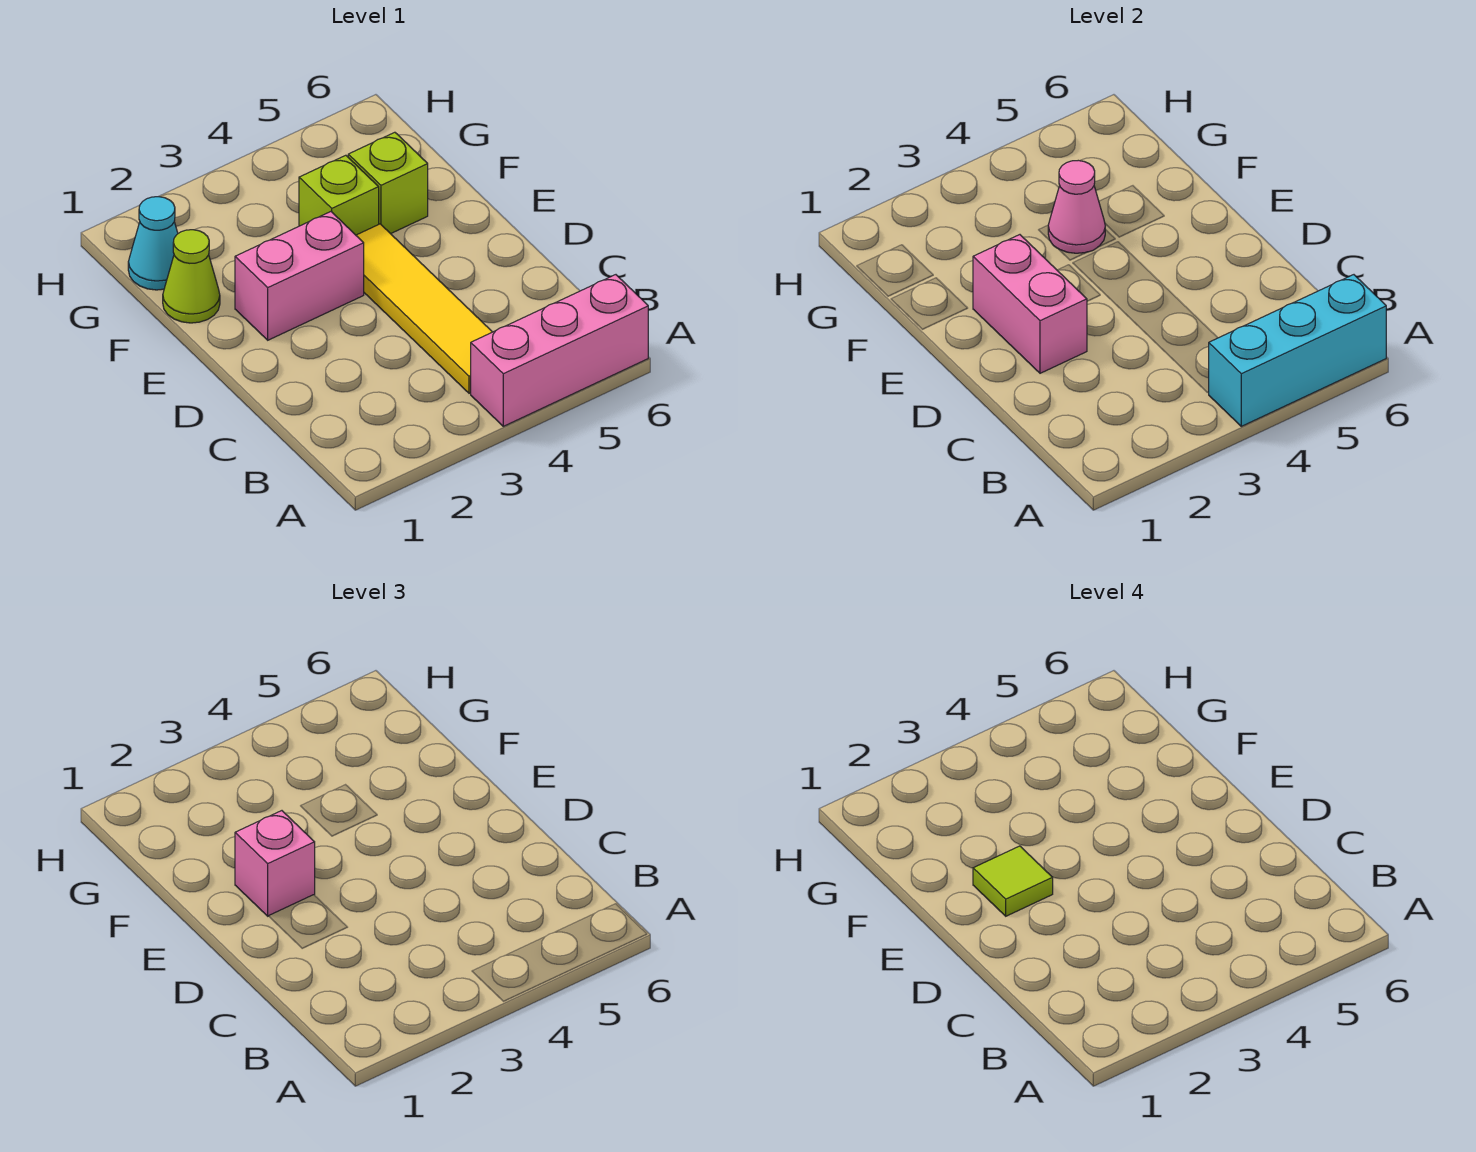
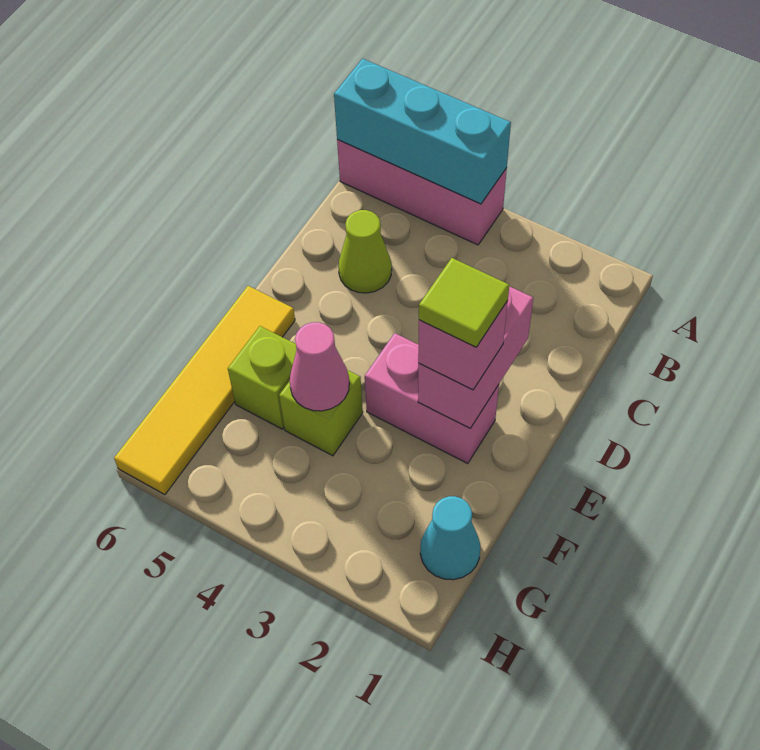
yellow tile B4:E4 level 1 -> yellow tile E6:H6 level 1
lime cone F1 level 1 -> lime cone C5 level 1

